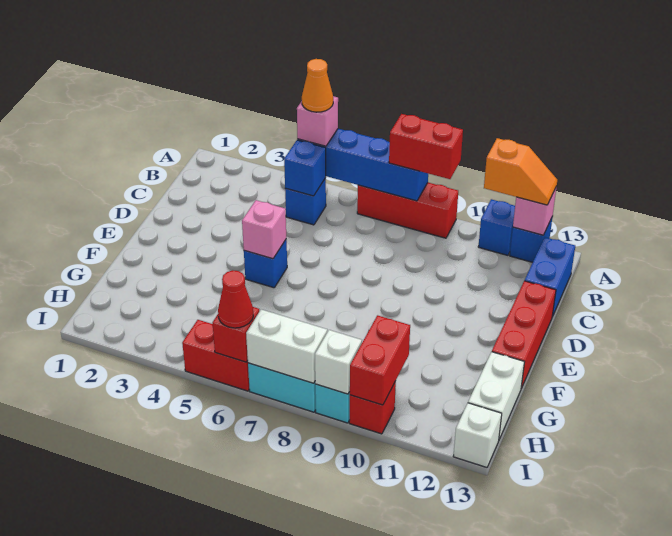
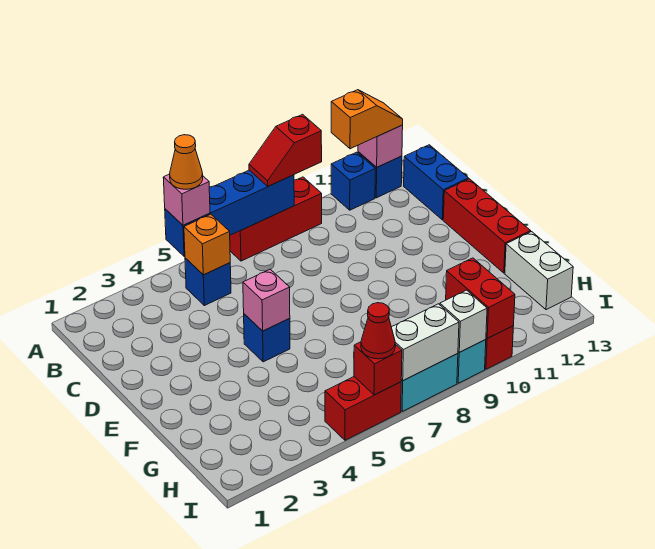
red brick A8:A9 level 3 -> red slope A8:A9 level 3 top 9
blue brick B5 level 2 -> orange brick B5 level 2
white brick I13 level 1 -> none

